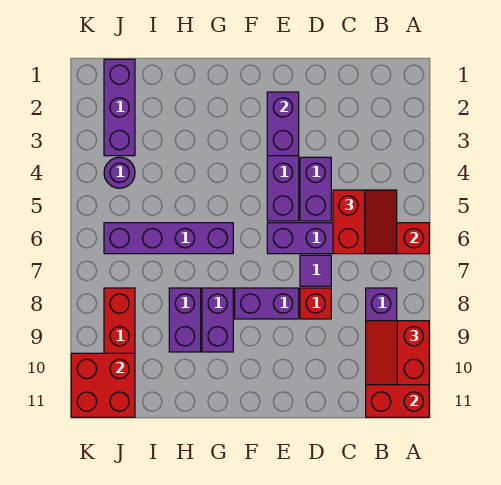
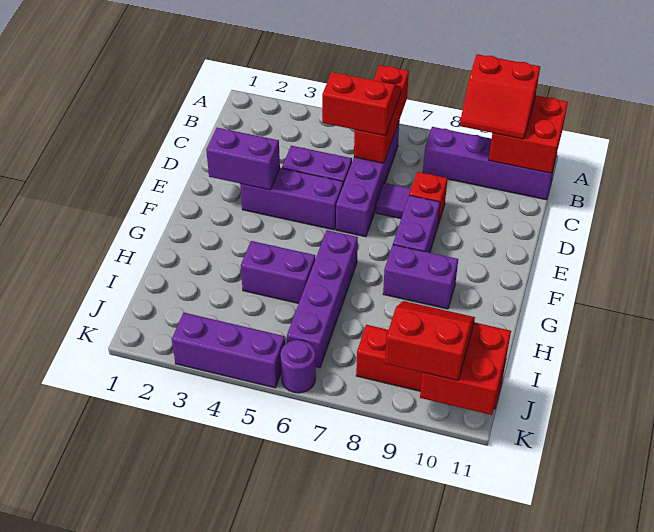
purple brick H8:H9 level 1 -> purple brick H4:H5 level 1
purple brick J1:J3 level 1 -> purple brick K3:K5 level 1
purple round brick J4 level 1 -> purple round brick K6 level 1
none -> red slope J9:K10 level 3 top K

